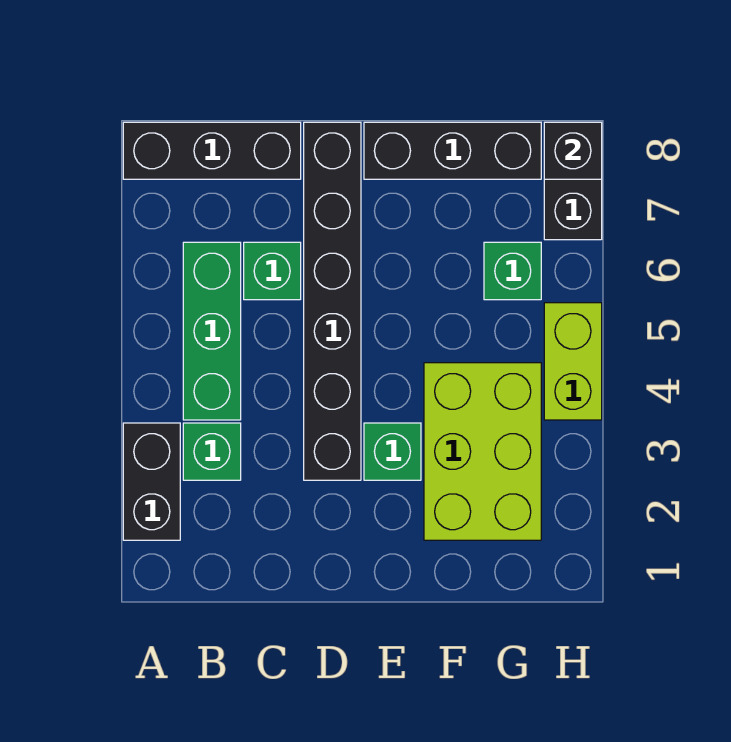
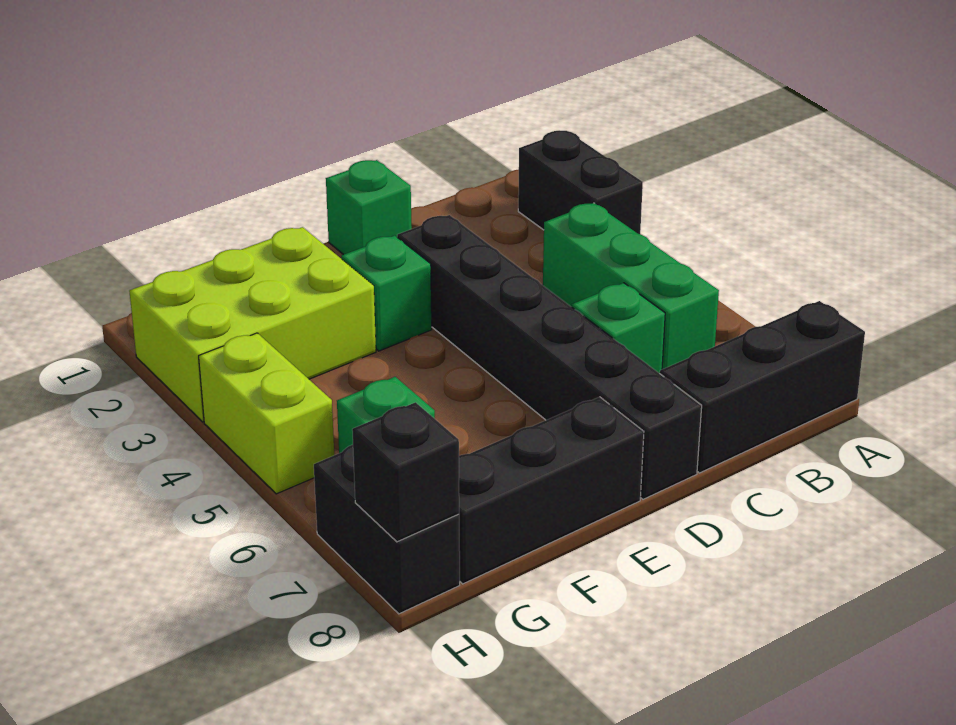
green brick B3 level 1 -> green brick D1 level 1
lime brick F2:G4 level 1 -> lime brick F2:H3 level 1

